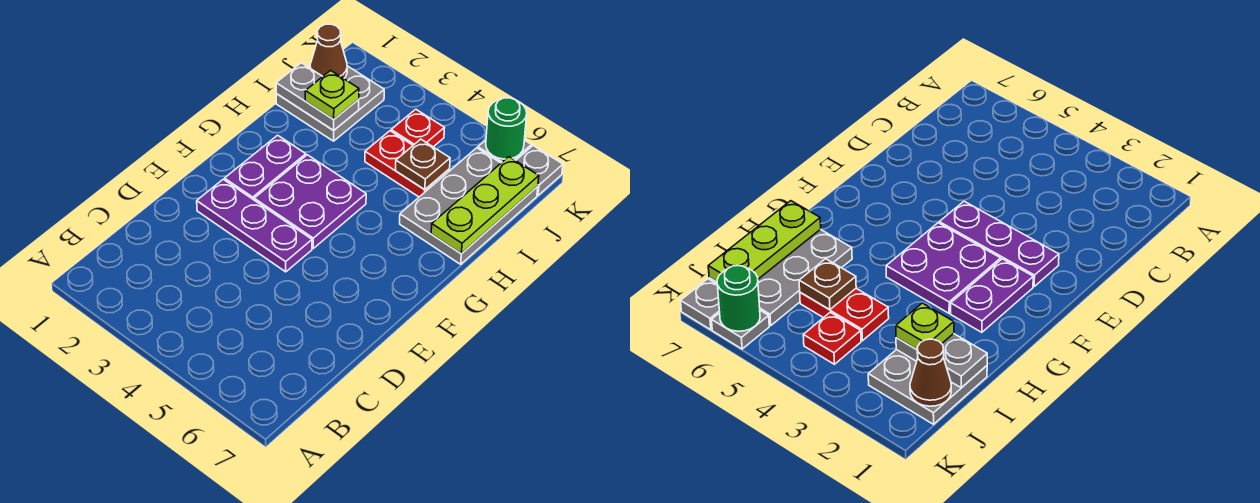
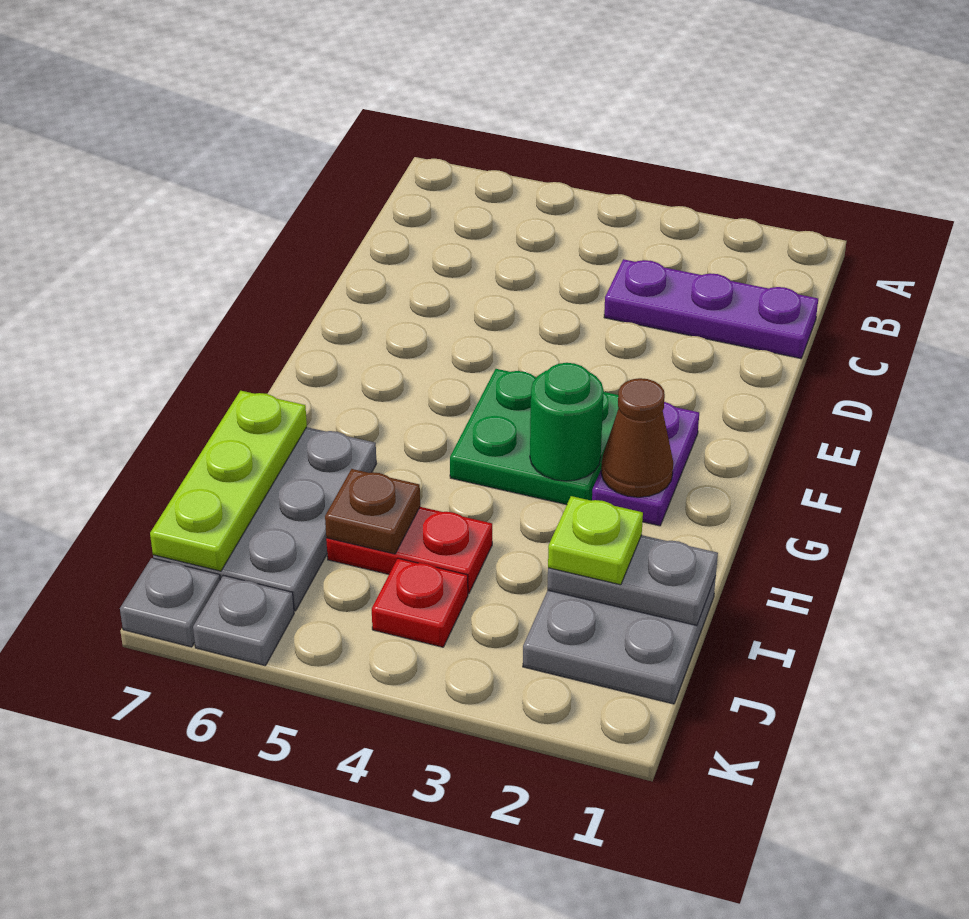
purple plate E2:E4 level 1 -> purple plate C1:C3 level 1
purple plate F3:G4 level 1 -> green plate F3:G4 level 1
brown cone J1 level 2 -> brown cone G2 level 2
green round brick K6 level 2 -> green round brick G3 level 2

